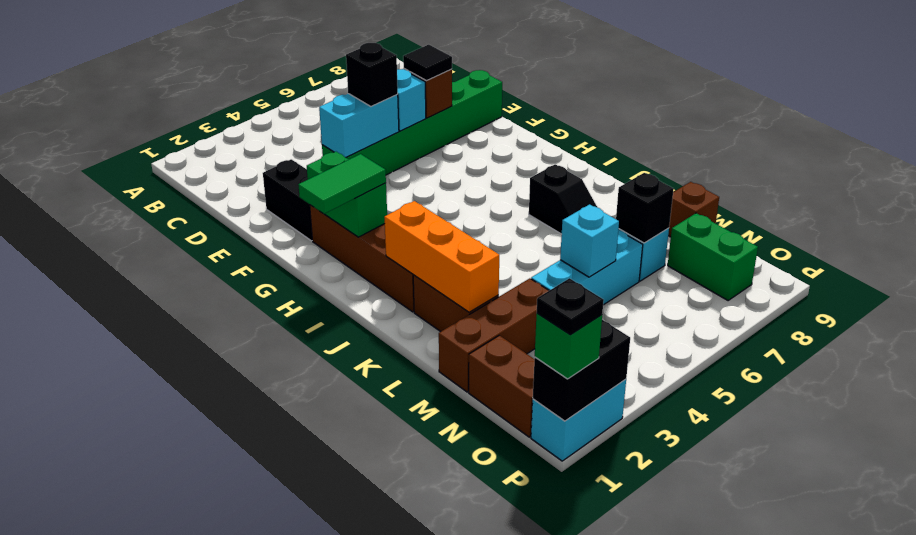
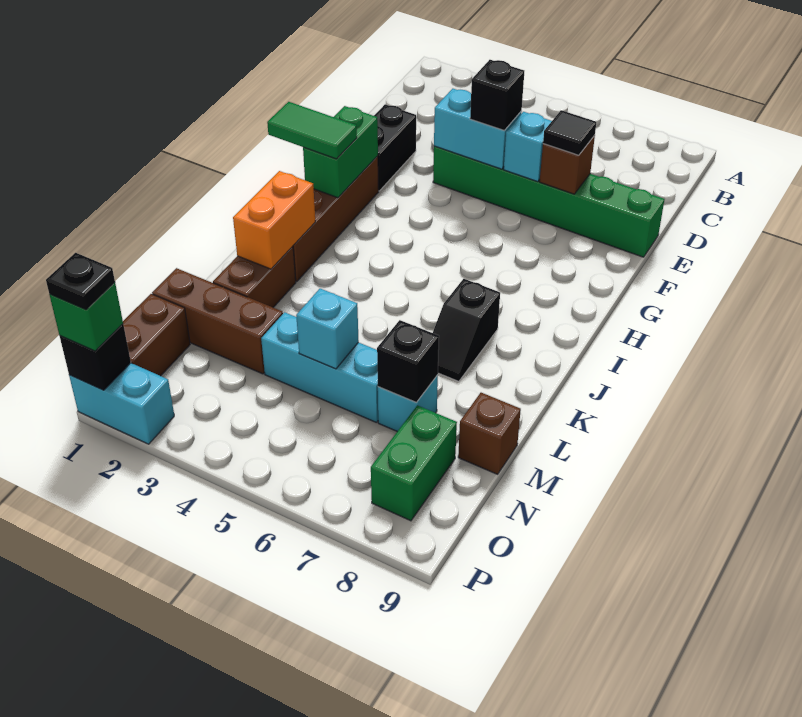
orange brick J2:L2 level 2 -> orange brick J2:K2 level 2
black brick P1:P2 level 2 -> black brick P1 level 2

